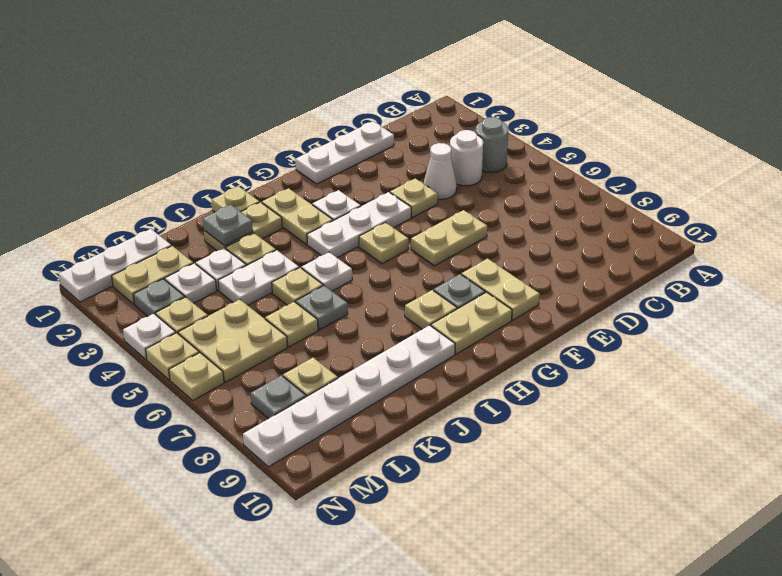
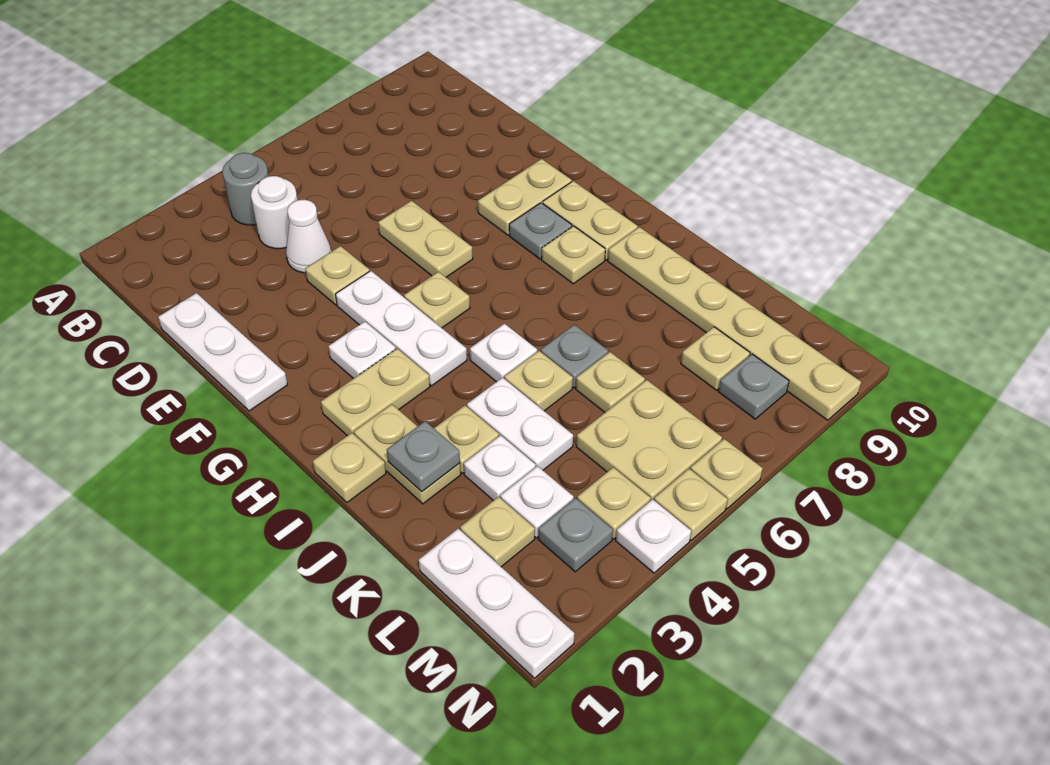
white plate I9:N9 level 1 -> tan plate I9:N9 level 1
tan plate L2:M2 level 1 -> tan plate L2 level 1

